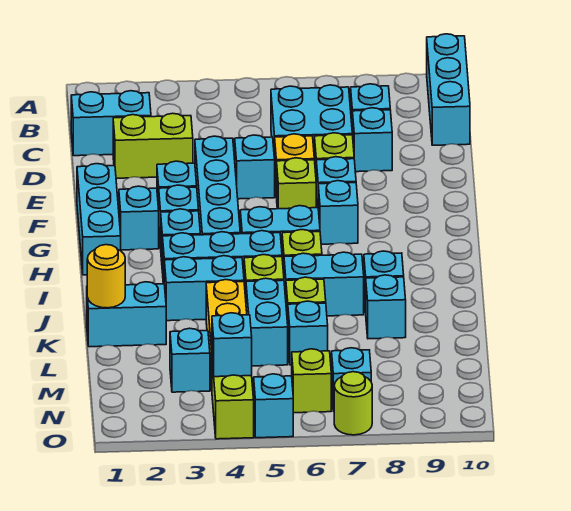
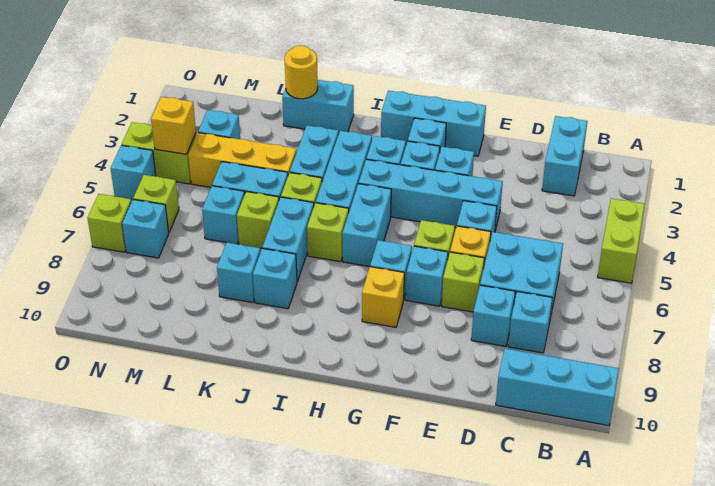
lime brick D2:D3 level 1 -> lime brick A4:A5 level 1
none -> yellow brick G8 level 1
cyan brick K1:K2 level 1 -> cyan brick J1:K1 level 1
cyan brick N4 level 2 -> yellow brick N4 level 2
lime round brick O7 level 1 -> lime brick O7 level 1

